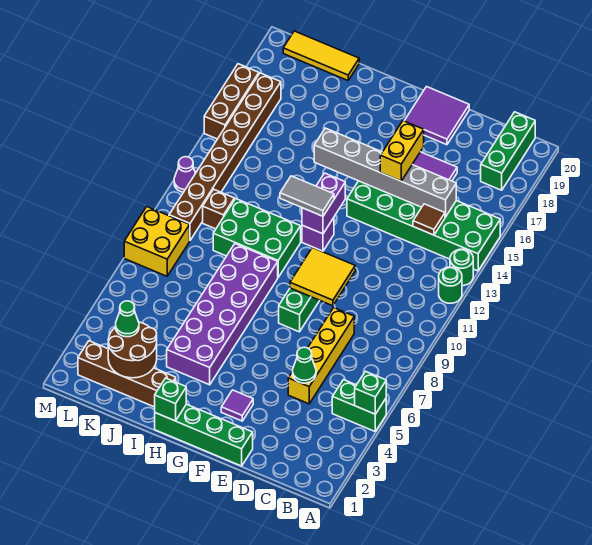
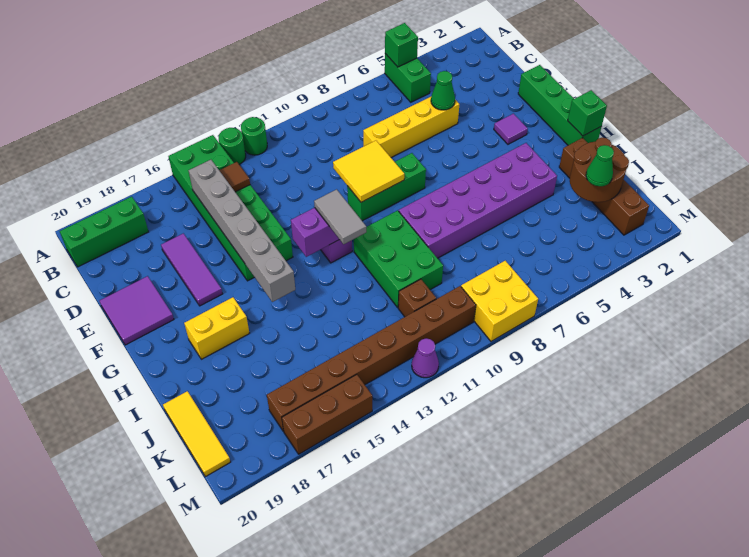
yellow brick E15:E16 level 3 -> yellow brick H17:H18 level 1

